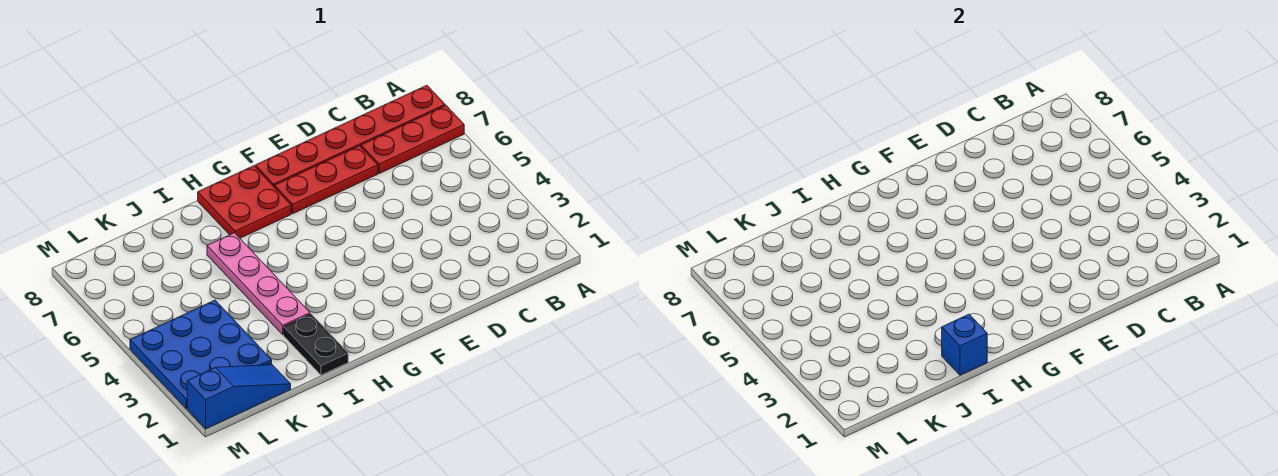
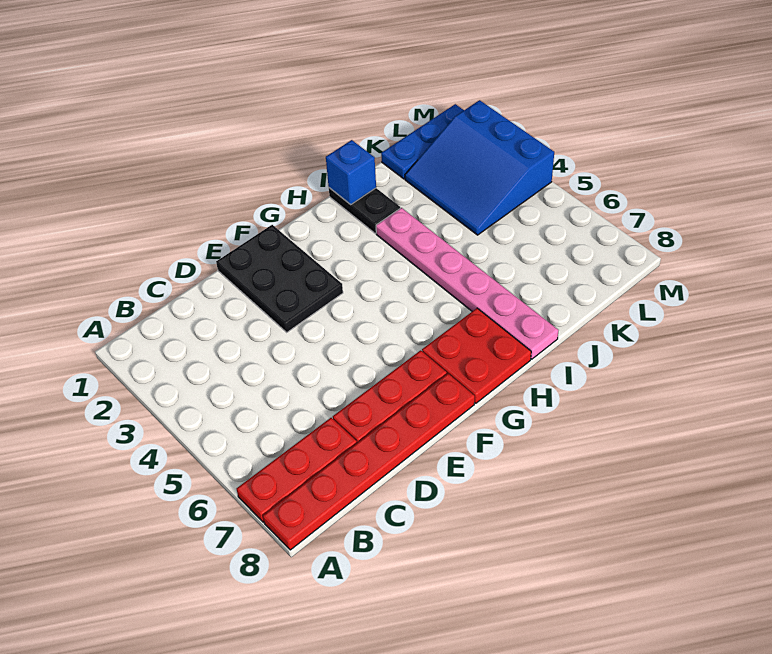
none -> black plate E1:F3 level 1
pink plate I3:I6 level 1 -> pink plate I3:I8 level 1
blue slope K1:M1 level 1 top M -> blue plate K1:M1 level 1
blue plate K2:M4 level 1 -> blue slope K2:M4 level 1 top M

